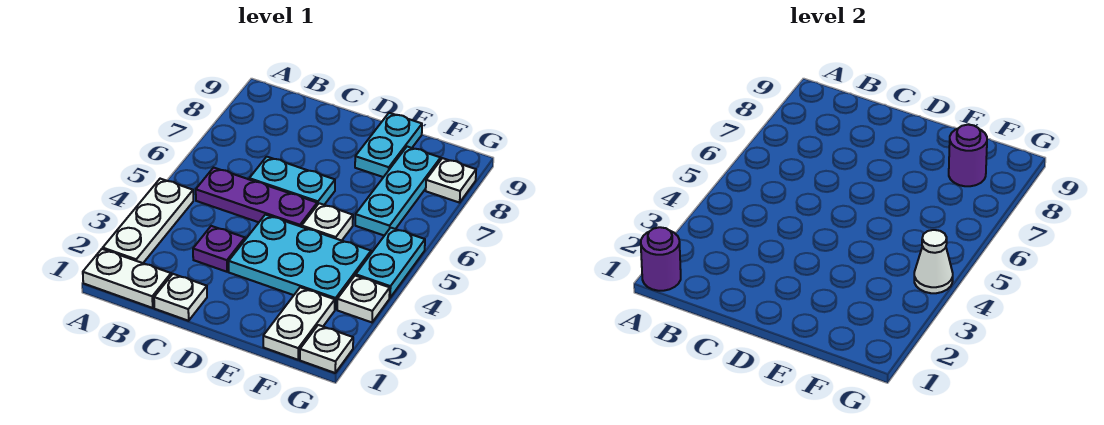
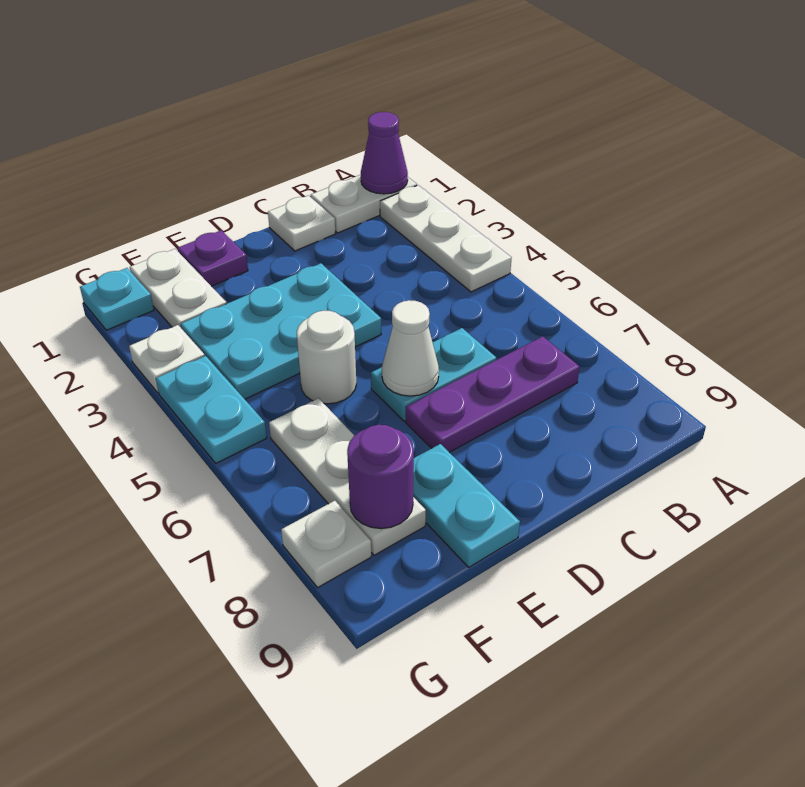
purple round brick A1 level 2 -> purple cone A1 level 2
purple plate B5:D5 level 1 -> purple plate B7:D7 level 1
purple plate C3 level 1 -> purple plate E1 level 1
white plate E5 level 1 -> white round brick E5 level 1
cyan plate F6:F8 level 1 -> white plate F6:F8 level 1
white plate G1 level 1 -> cyan plate G1 level 1
white cone G4 level 2 -> white cone D6 level 2

